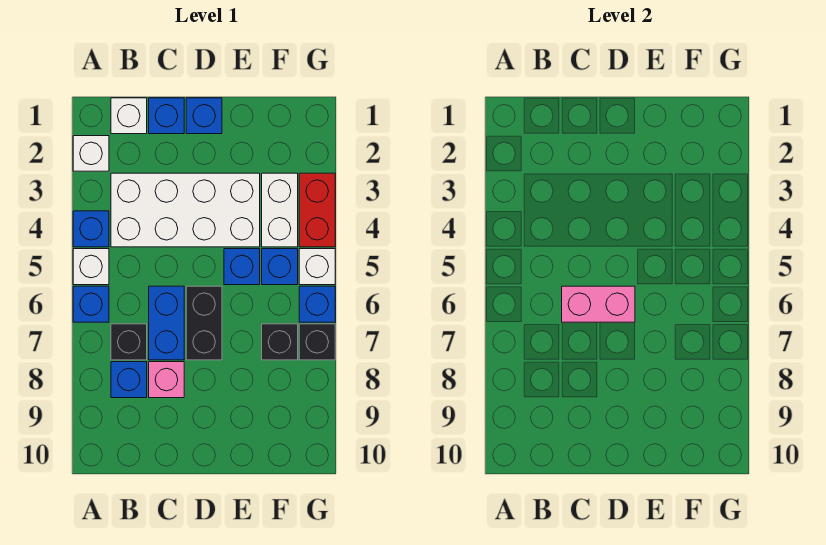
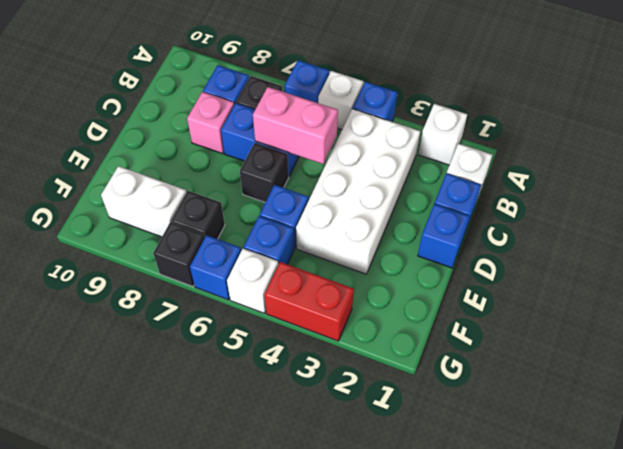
pink brick C6:D6 level 2 -> pink brick C5:C6 level 2
black brick D6:D7 level 1 -> black brick D6 level 1
white brick F3:F4 level 1 -> white brick F8:F9 level 1

